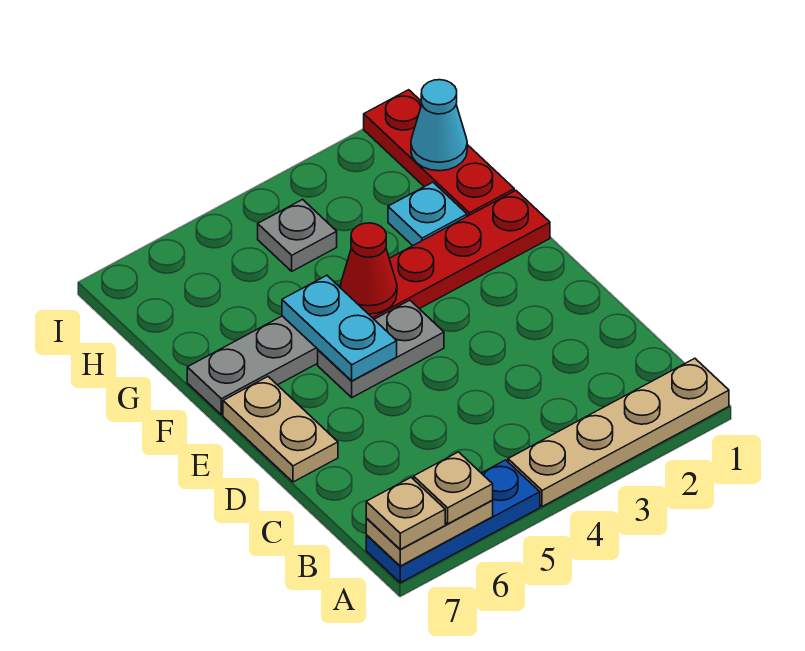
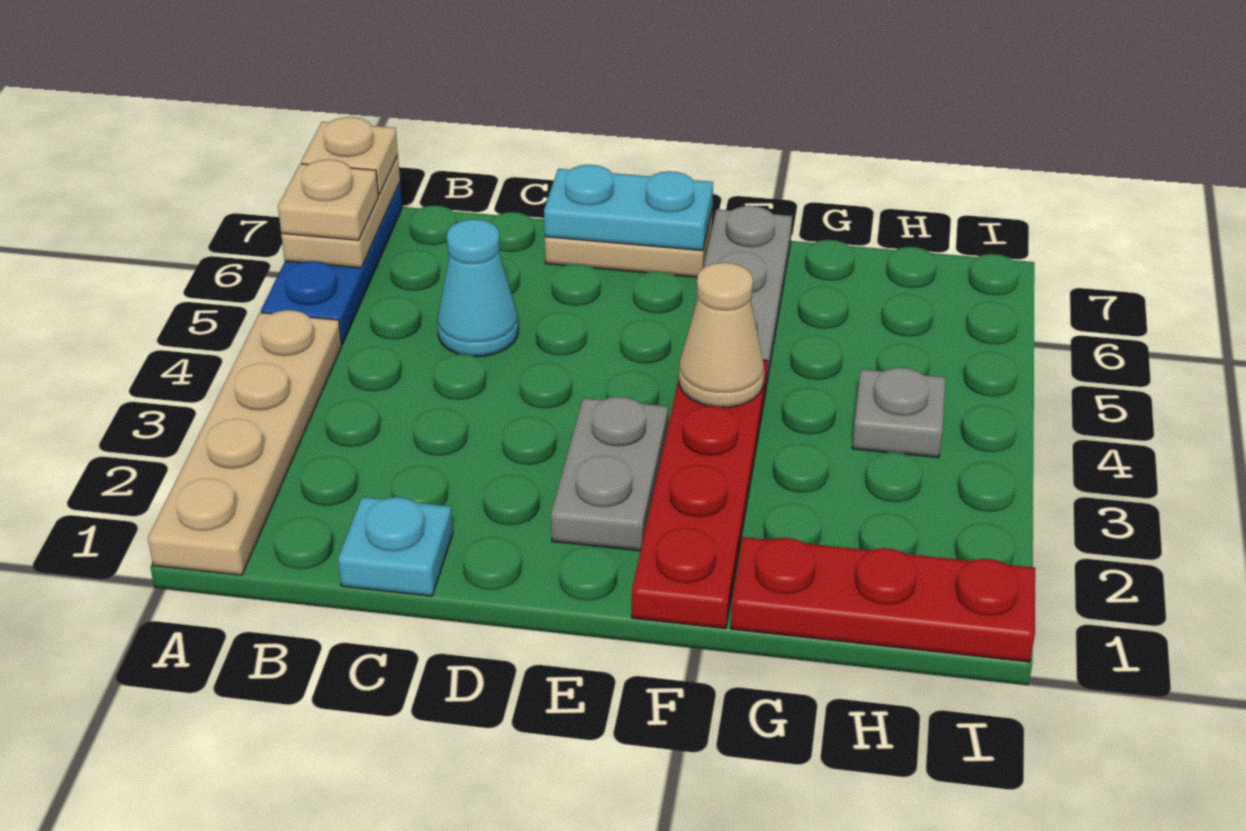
grey plate E4:E5 level 1 -> grey plate E2:E3 level 1
cyan plate E5:F5 level 2 -> cyan plate D7:E7 level 2
red cone F4 level 2 -> tan cone F4 level 2
cyan plate G2 level 1 -> cyan plate C1 level 1
cyan cone H1 level 2 -> cyan cone C5 level 1

